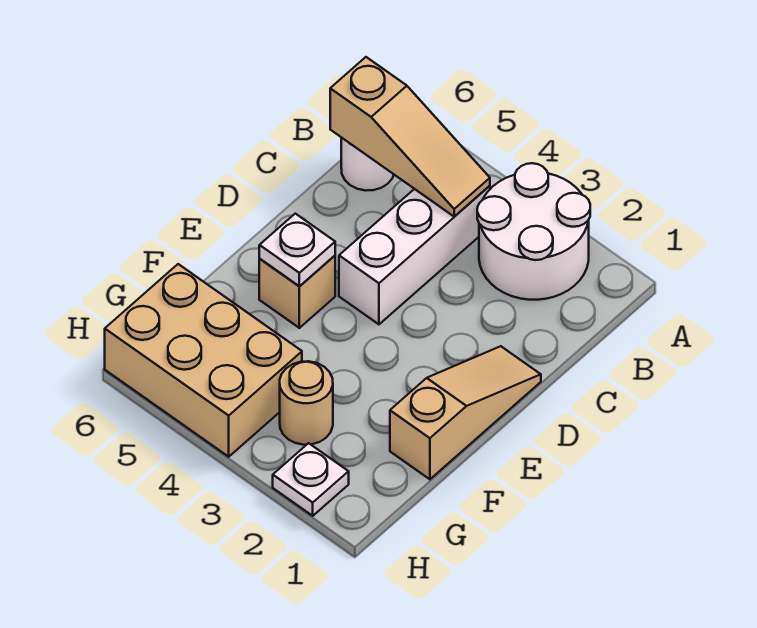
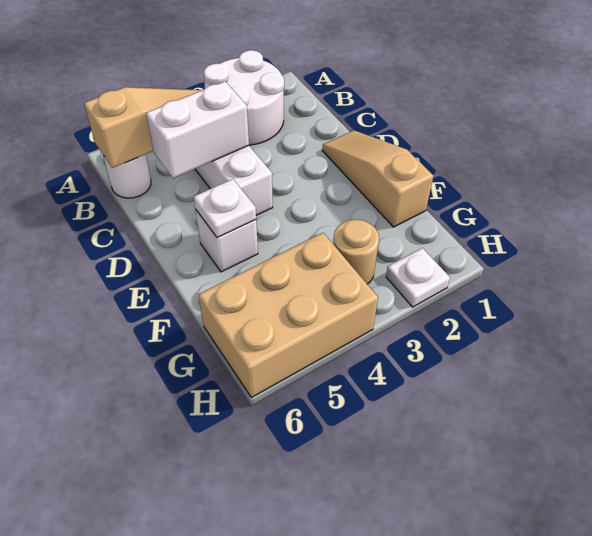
none -> white brick C4:C5 level 2
tan brick E5 level 1 -> white brick E5 level 1

